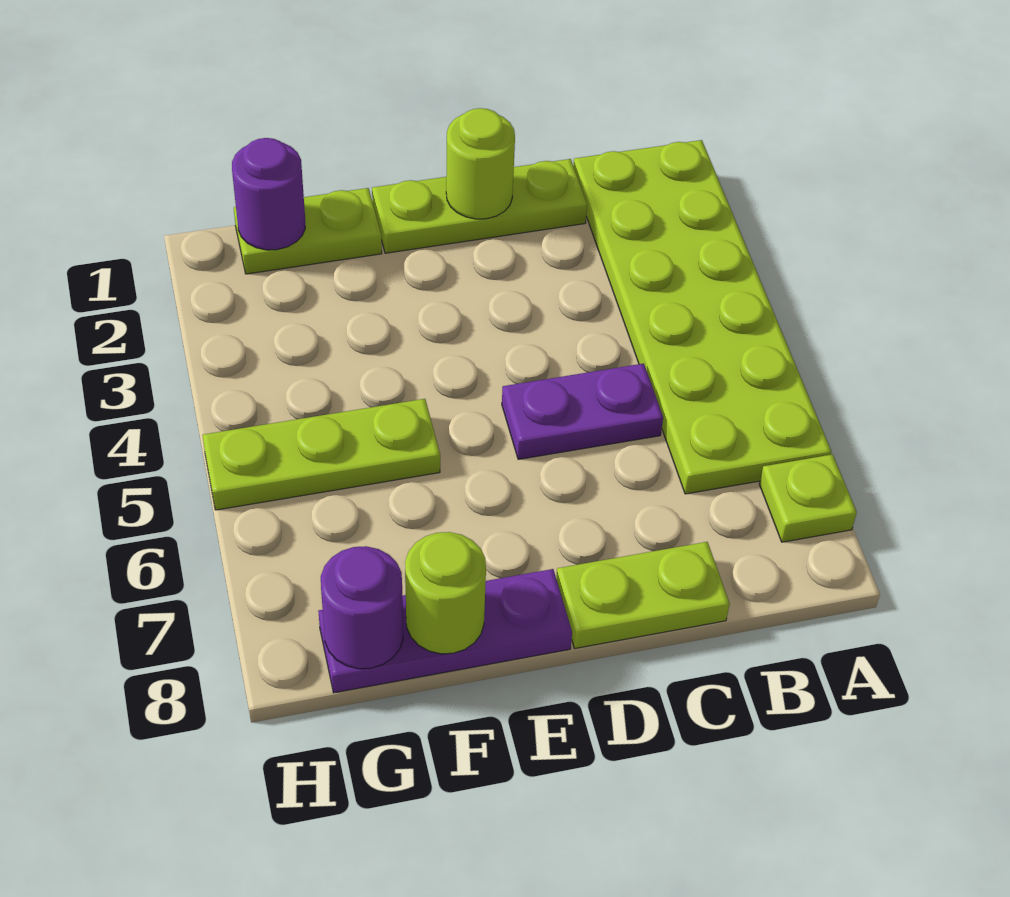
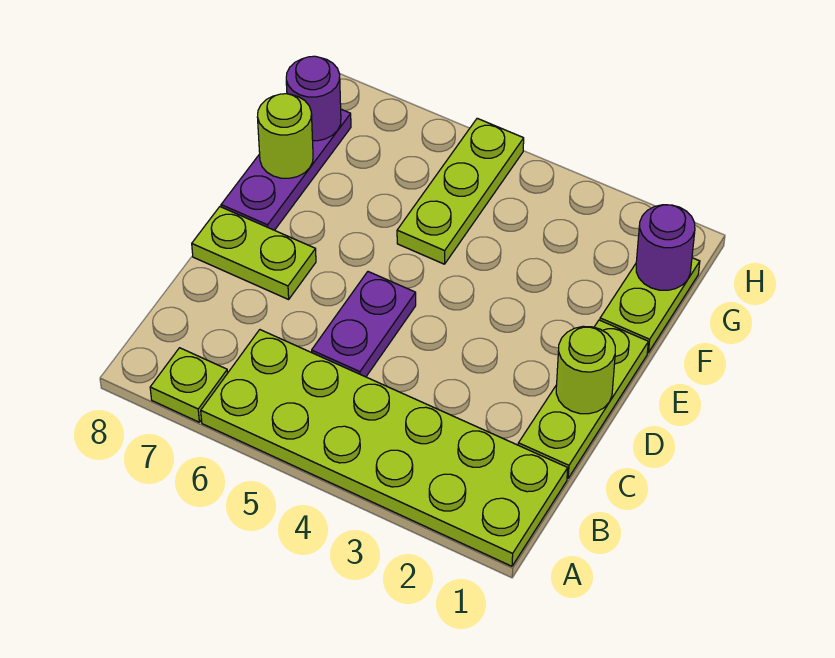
lime plate C8:D8 level 1 -> lime plate D7:D8 level 1

